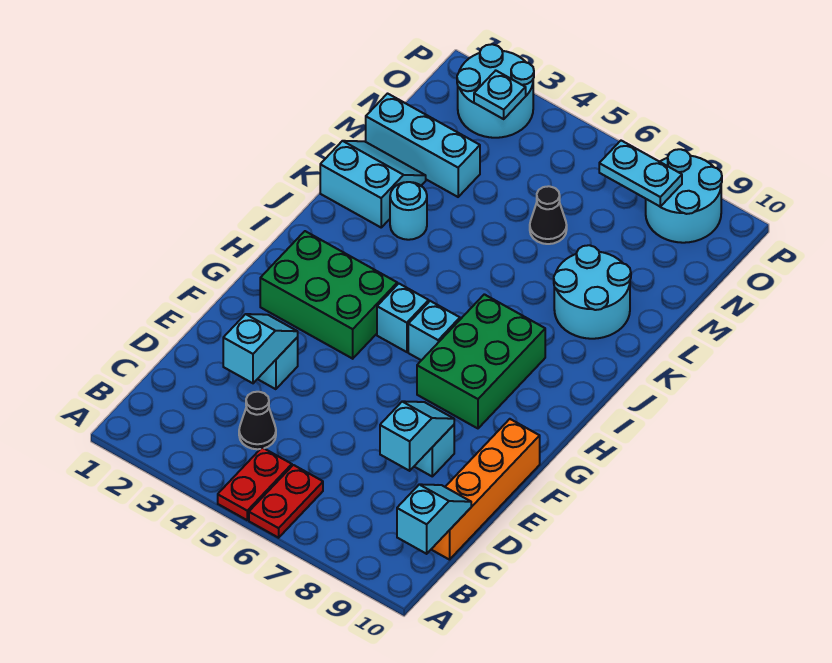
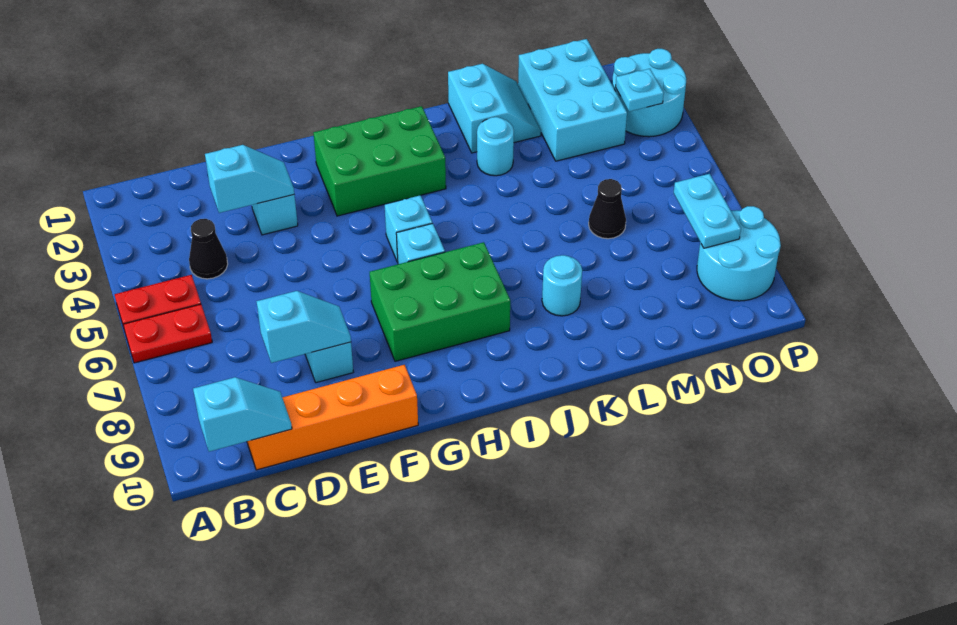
green brick G2:H4 level 1 -> green brick G2:I3 level 1
cyan round brick K8:L9 level 1 -> cyan round brick K8 level 1
cyan brick M1:M3 level 1 -> cyan brick M1:N3 level 1

